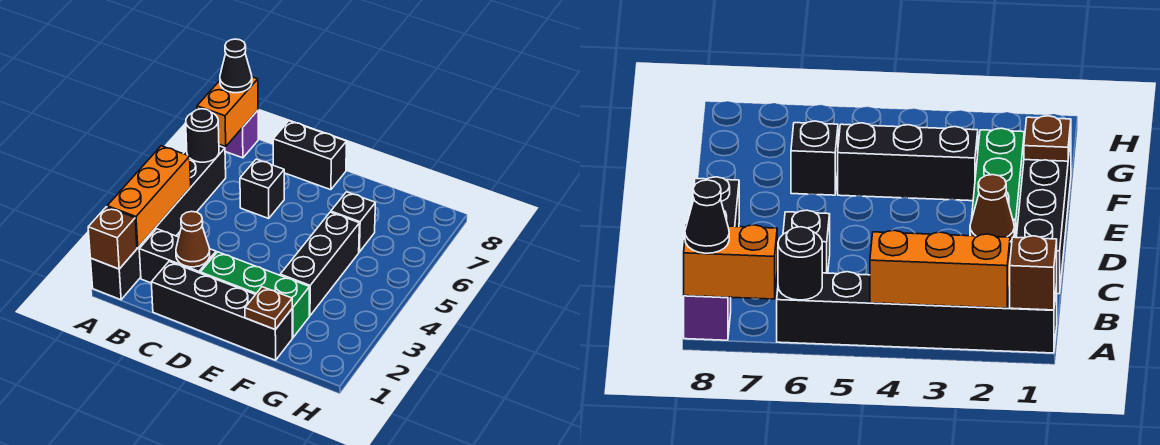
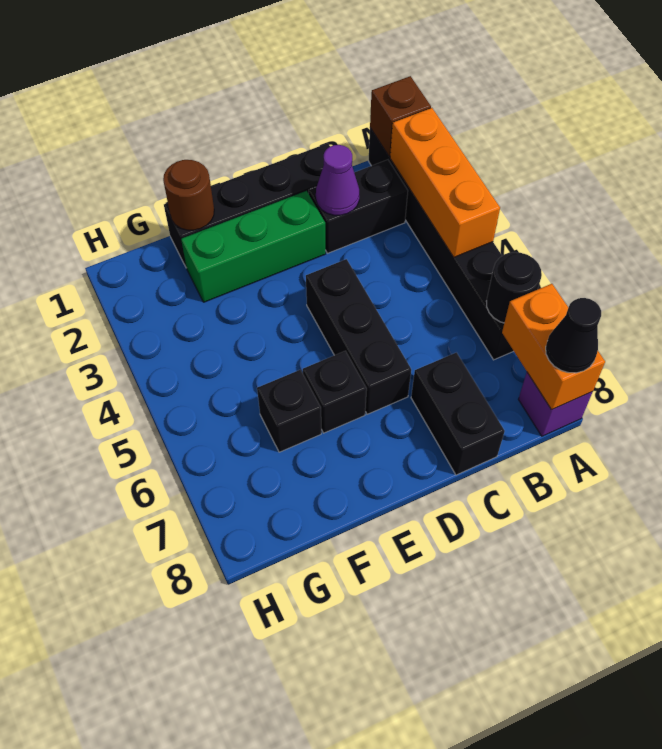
brown cone C2 level 2 -> purple cone C2 level 2
black brick C6 level 1 -> black brick E6 level 1
black brick C8:D8 level 1 -> black brick C7:C8 level 1
brown plate F1 level 2 -> brown round brick F1 level 2
black brick F3:F5 level 1 -> black brick D4:D6 level 1

